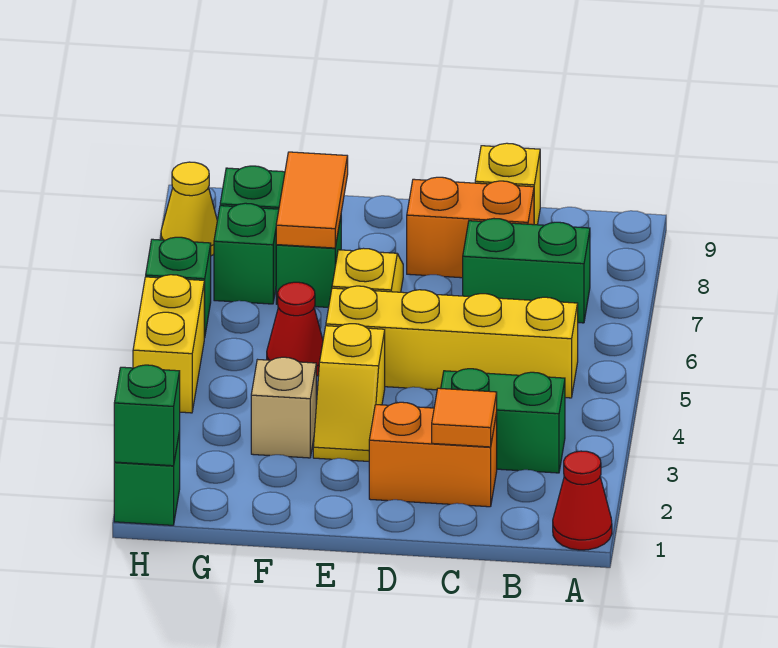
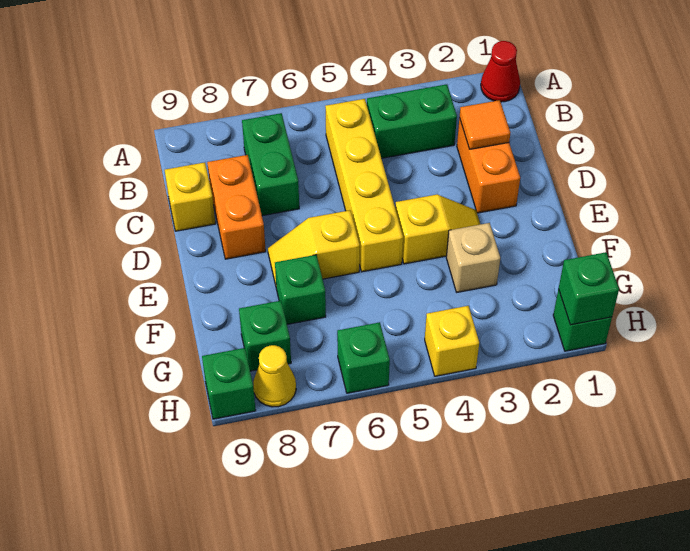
green brick B3:C3 level 1 -> green brick B3:B4 level 1
red cone F5 level 1 -> none
orange tile F7:F8 level 2 -> none
green brick G7 level 1 -> green brick H9 level 1
yellow brick H4:H5 level 1 -> yellow brick H4 level 1

